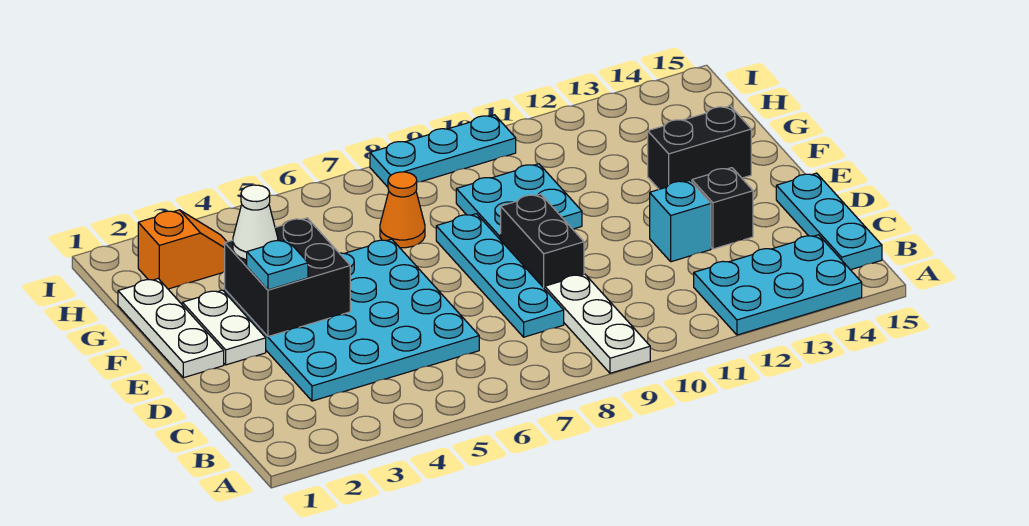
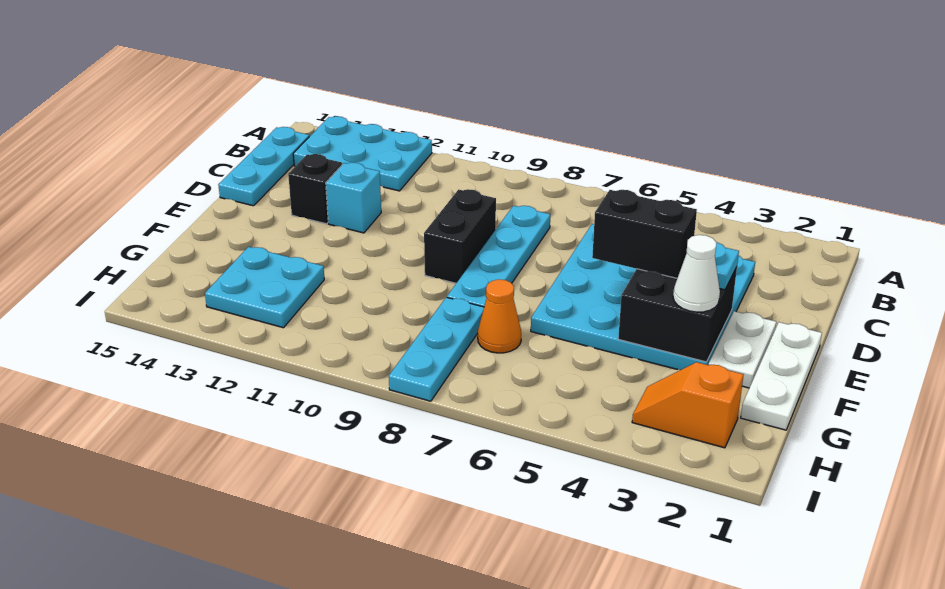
white plate A9:C9 level 1 -> none
cyan plate F9:G10 level 1 -> cyan plate G12:H13 level 1
black brick F13:F14 level 1 -> black brick E4:E5 level 3
cyan plate I8:I10 level 1 -> cyan plate G8:I8 level 1

